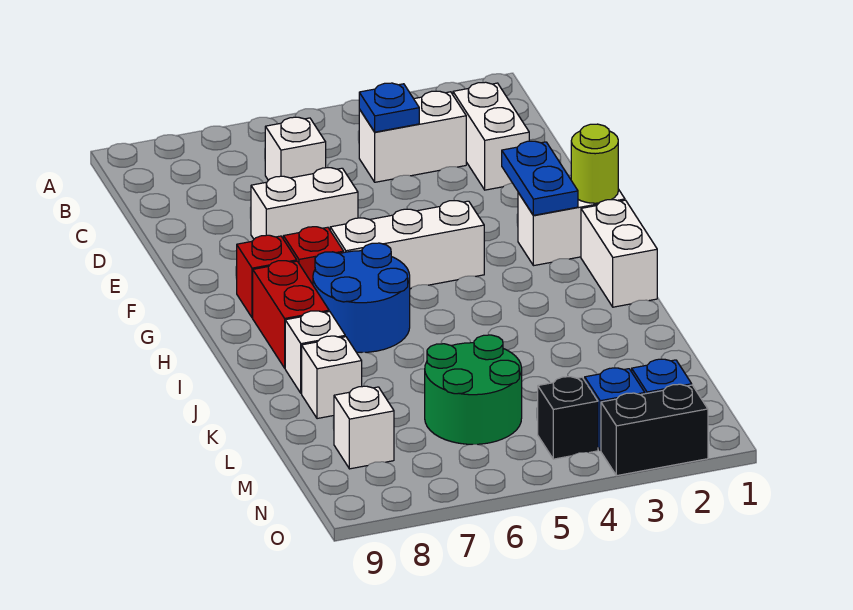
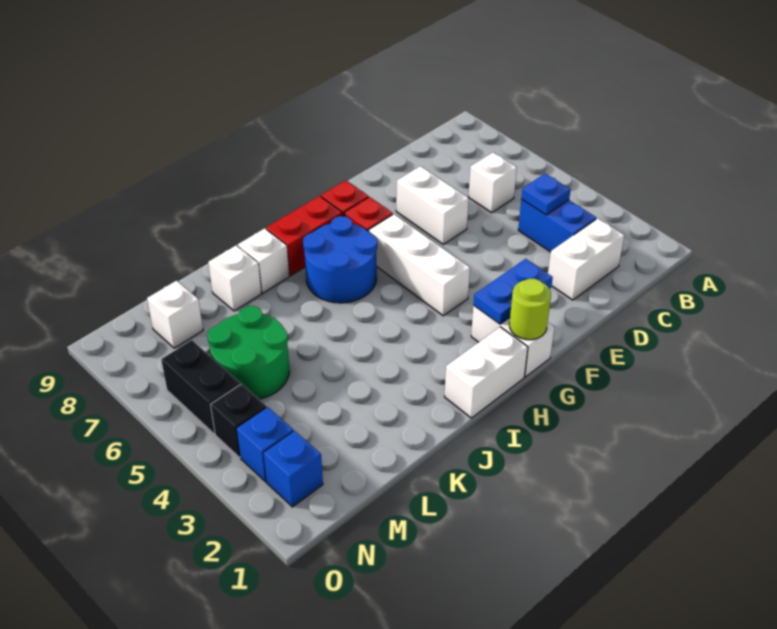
white brick C3:C4 level 1 -> blue brick C3:C4 level 1
black brick O2:O3 level 1 -> black brick N5:N6 level 1

